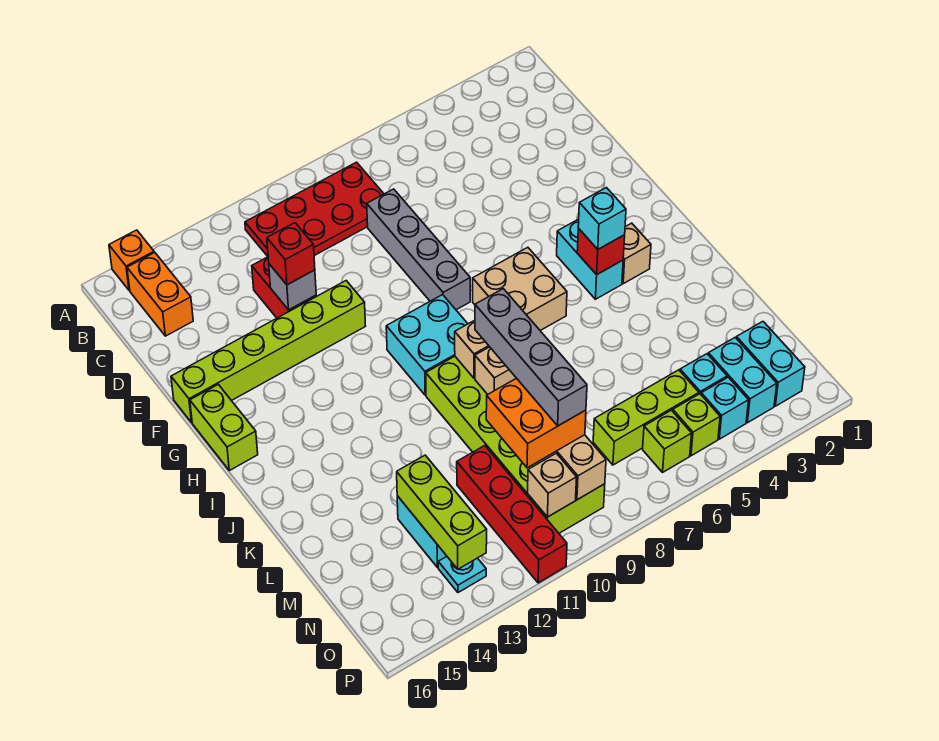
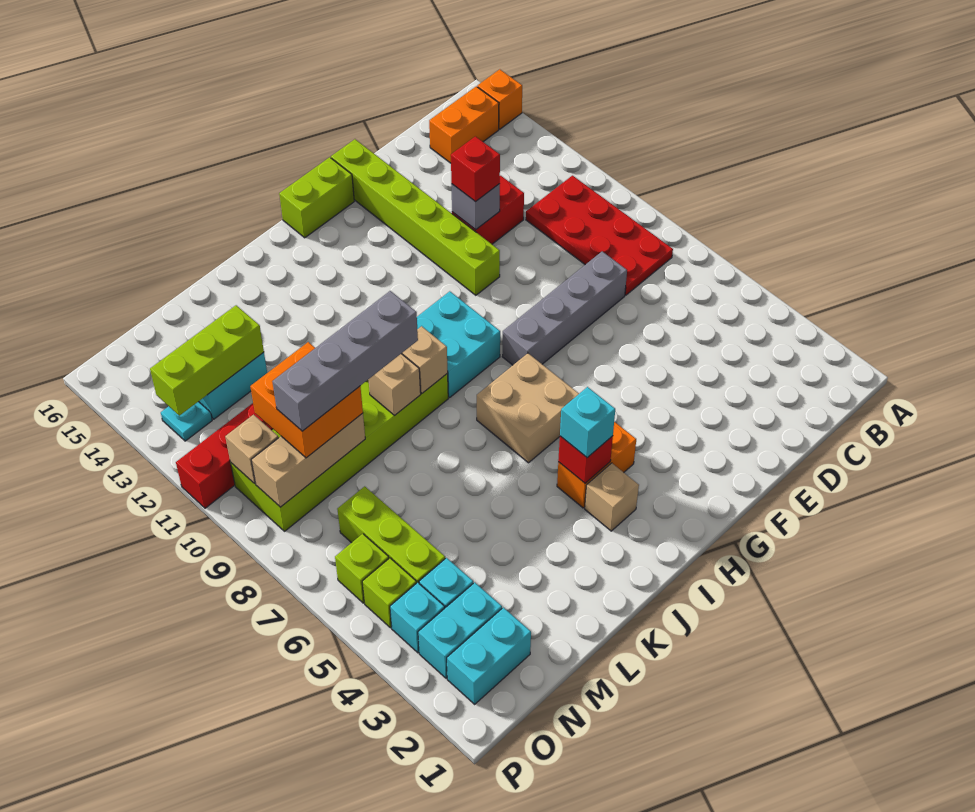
cyan brick H4:I4 level 1 -> orange brick H4:I4 level 1

